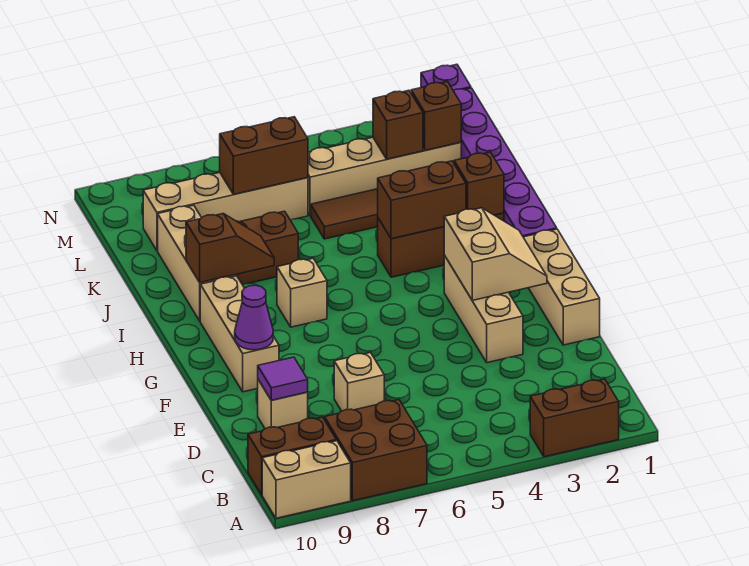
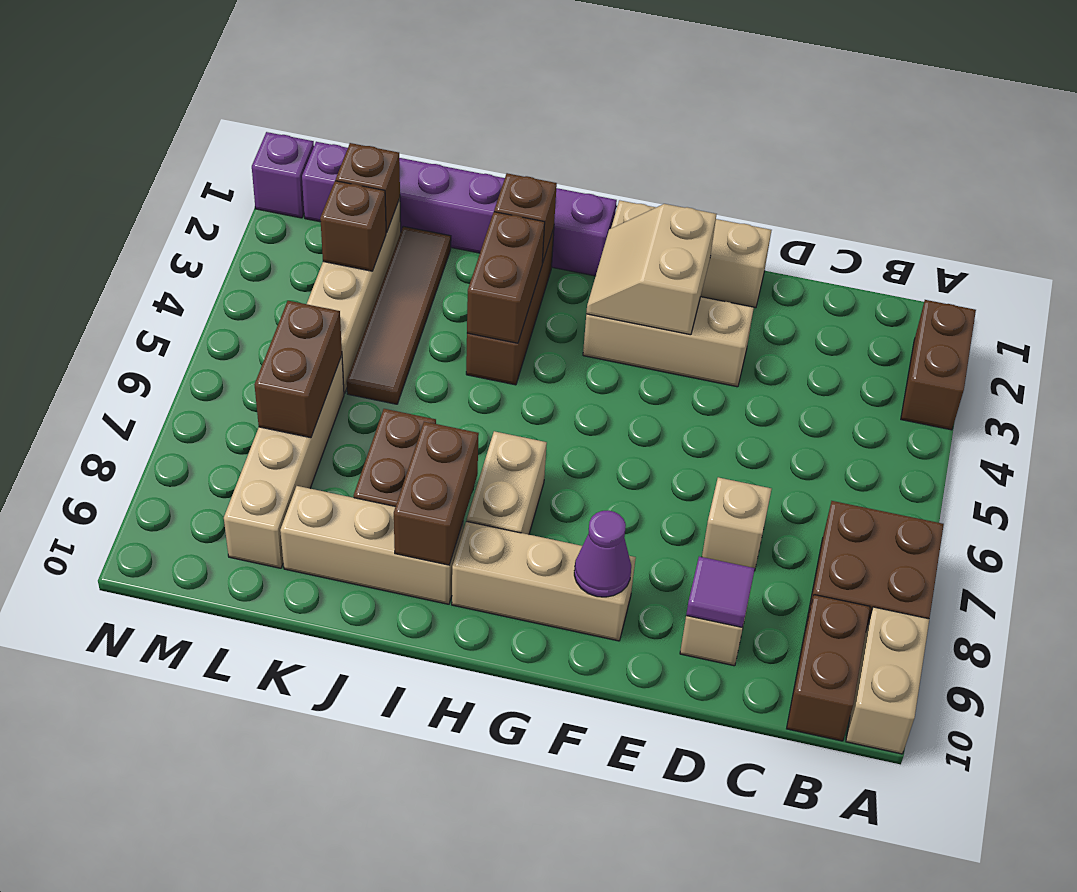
tan slope F2:G3 level 2 top 3 -> tan slope F2:G3 level 2 top F
tan brick H7 level 1 -> tan brick H7:H8 level 1
brown slope I8:I9 level 2 top 9 -> brown brick I8:I9 level 2

